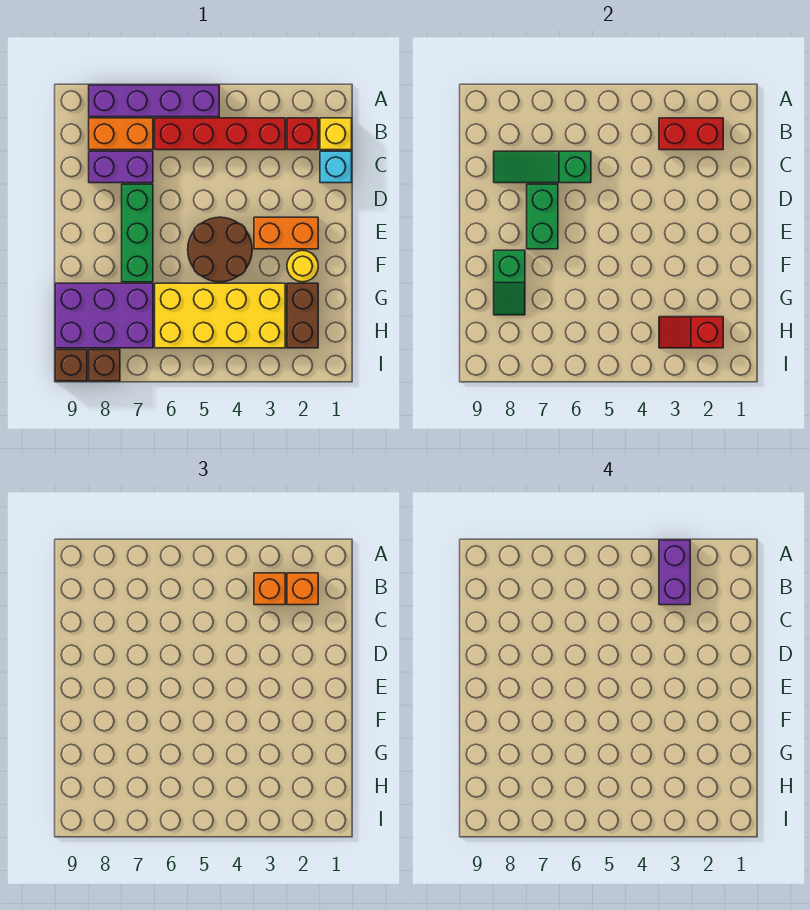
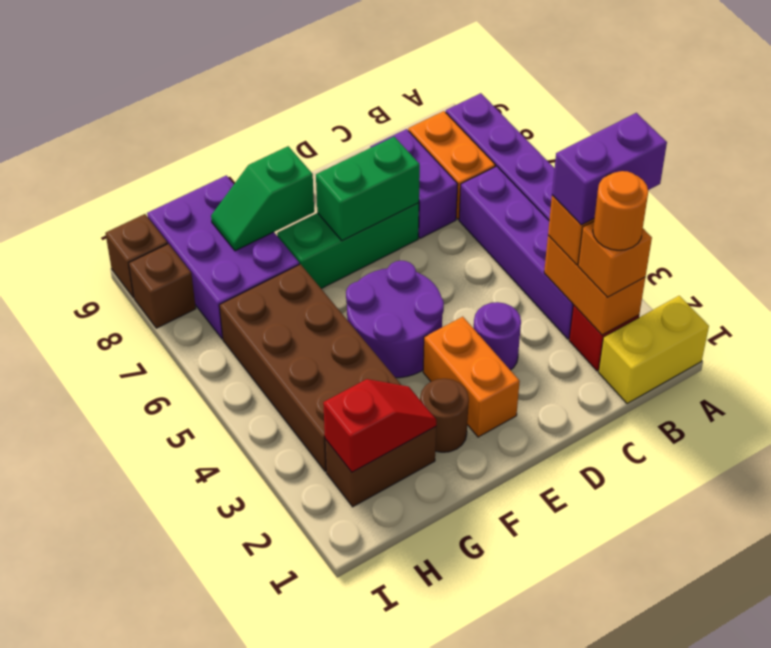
yellow brick B1 level 1 -> yellow brick A1:B1 level 1
red brick B2:B3 level 2 -> orange brick B2:B3 level 2
none -> orange round brick B2 level 4
red brick B3:B6 level 1 -> purple brick B3:B6 level 1
cyan brick C1 level 1 -> none
green slope C6:C8 level 2 top 6 -> none
none -> purple round brick D3 level 1
brown round brick E4:F5 level 1 -> purple round brick E4:F5 level 1
yellow round brick F2 level 1 -> brown round brick F2 level 1
yellow brick G3:H6 level 1 -> brown brick G3:H6 level 1
red slope H2:H3 level 2 top 2 -> red slope G2:H2 level 2 top H

